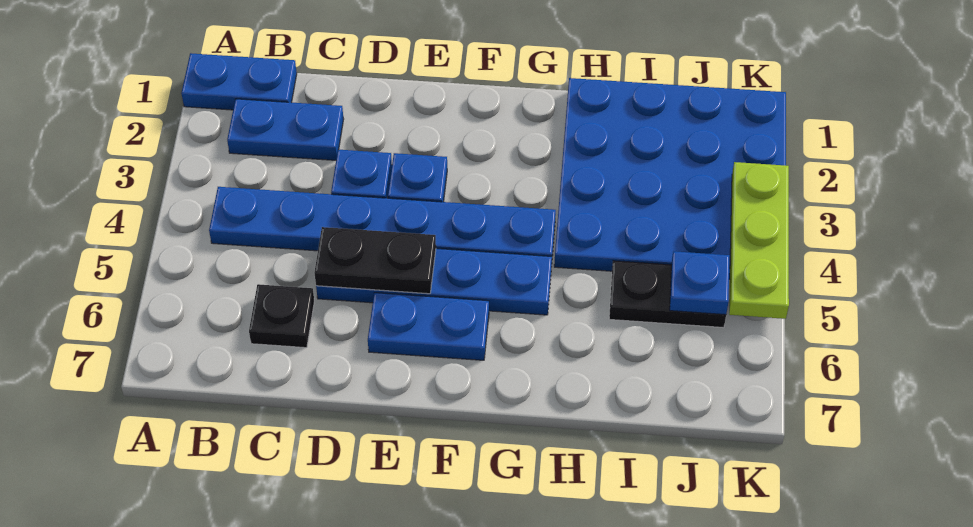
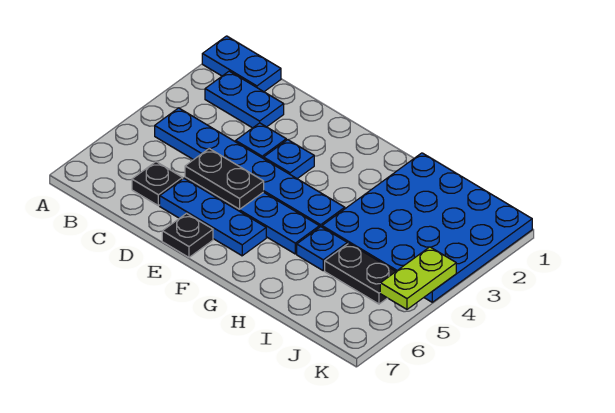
blue plate E6:F6 level 1 -> blue plate D6:F6 level 1
none -> black plate E7 level 1
blue plate J5 level 2 -> blue plate H5 level 1
lime plate K3:K5 level 2 -> lime plate K4:K5 level 2

